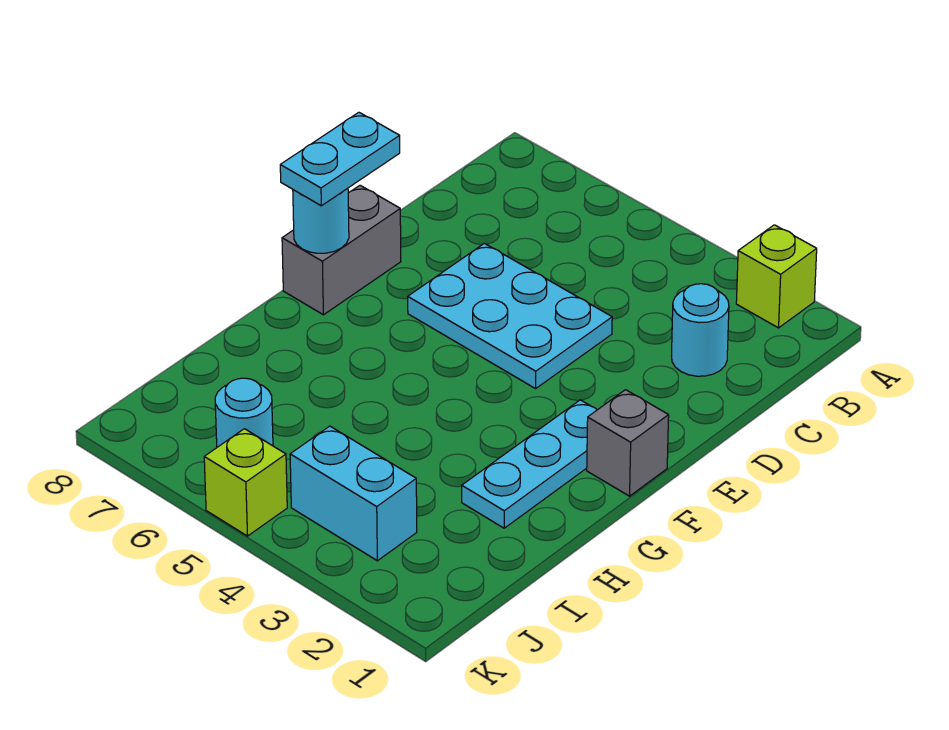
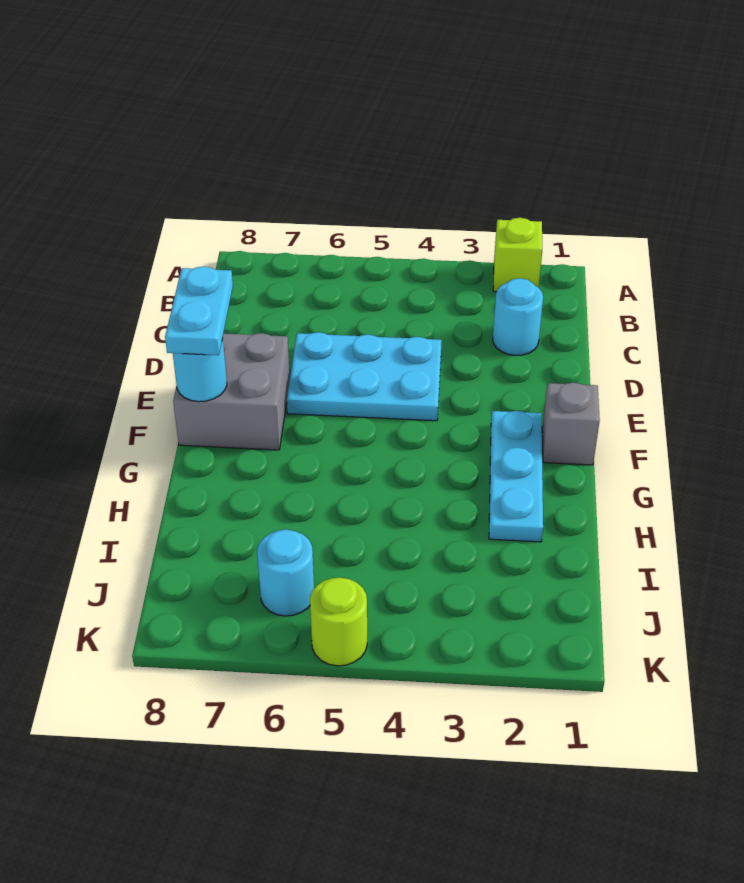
grey brick E8:F8 level 1 -> grey brick E7:F8 level 1
cyan brick J3:J4 level 1 -> none
lime brick K5 level 1 -> lime round brick K5 level 1

